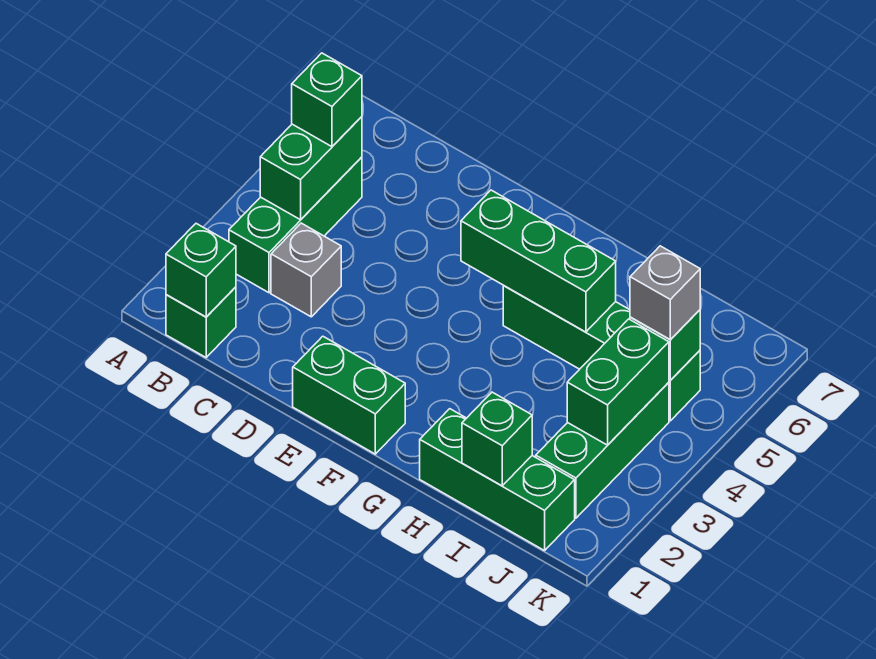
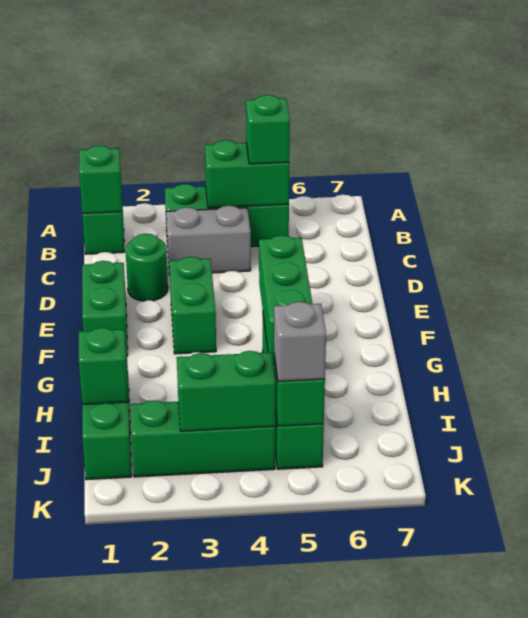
grey brick C3 level 1 -> grey brick C3:C4 level 1
none -> green round brick D2 level 1
none -> green brick E3:F3 level 1

